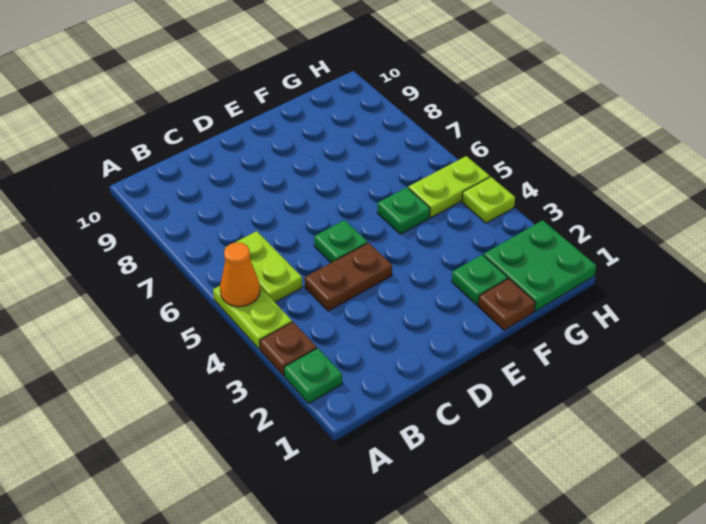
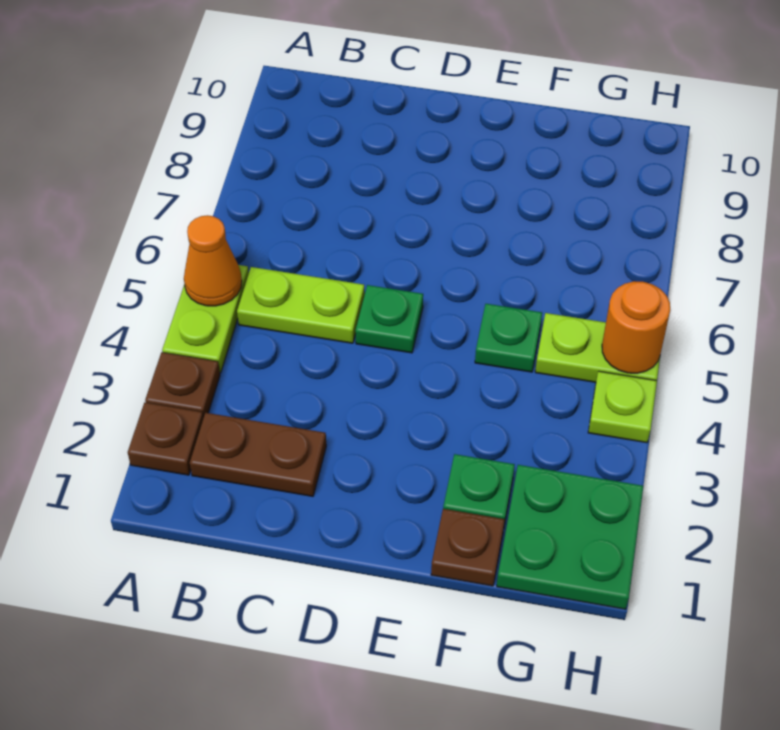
green plate A2 level 1 -> brown plate A2 level 1
lime plate B5:B6 level 1 -> lime plate B5:C5 level 1
brown plate C4:D4 level 1 -> brown plate B2:C2 level 1
none -> orange round brick H5 level 2

